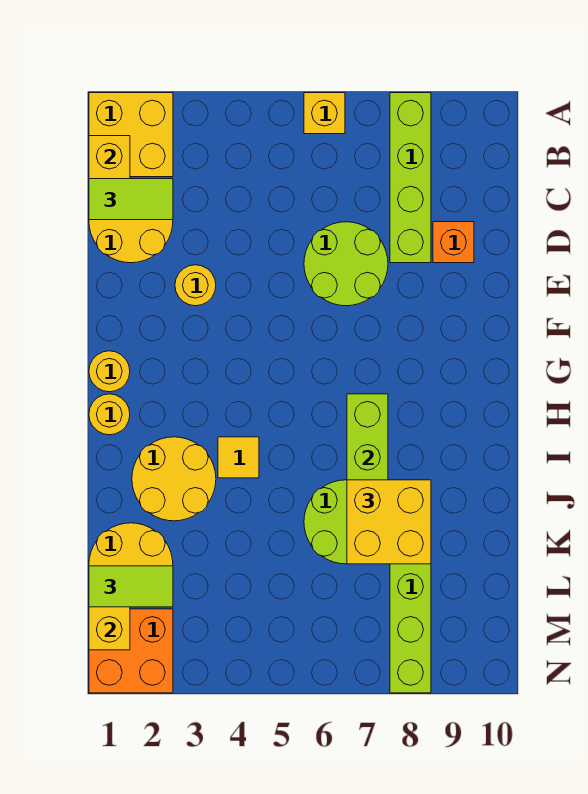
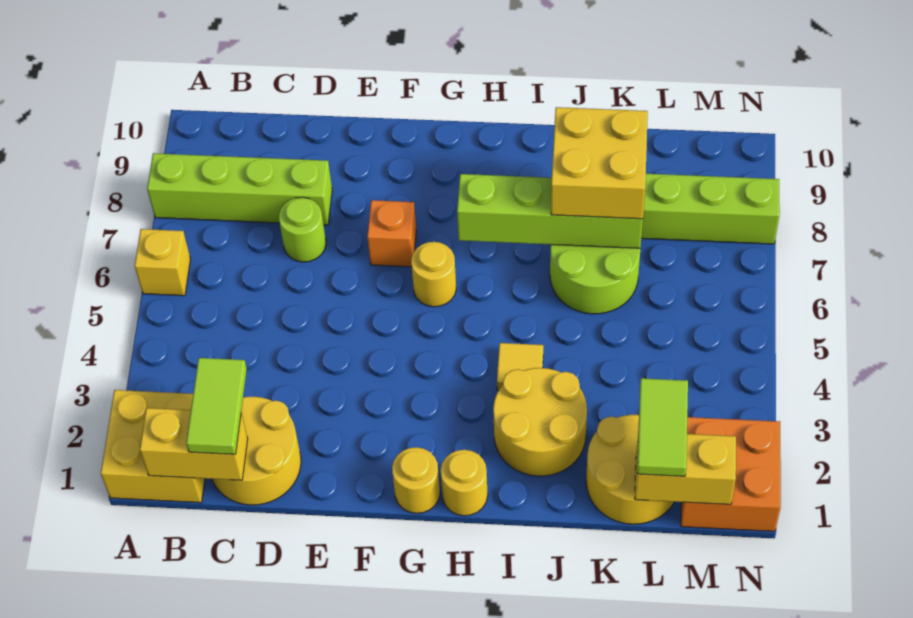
lime round brick D6:E7 level 1 -> lime round brick D7 level 1
orange brick D9 level 1 -> orange brick F7 level 1
yellow round brick E3 level 1 -> yellow round brick G6 level 1

